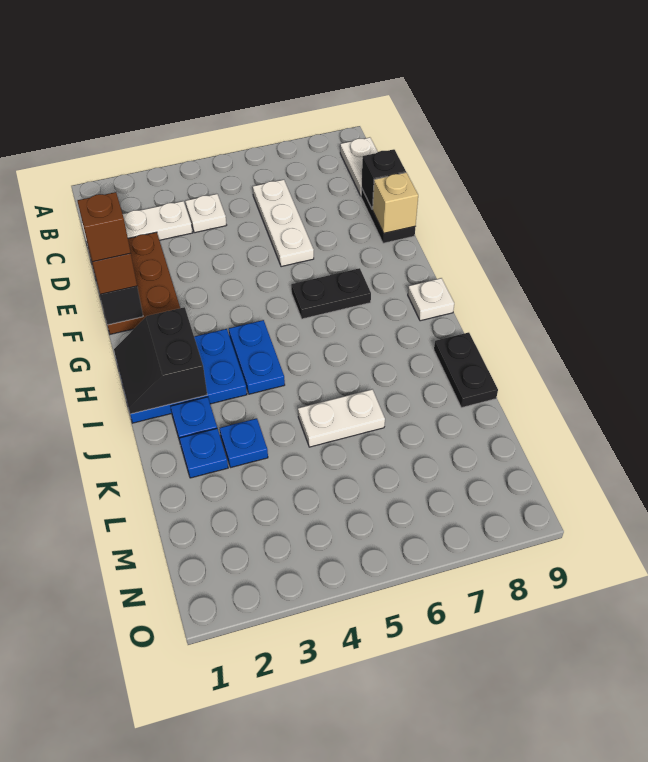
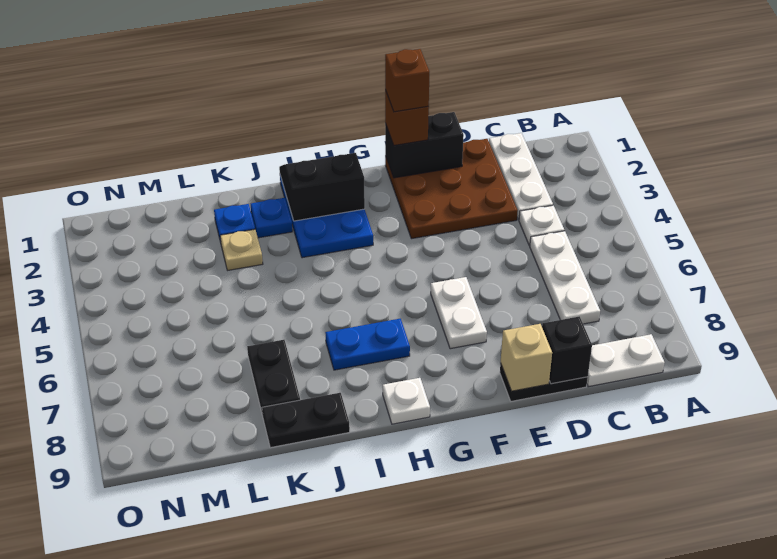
white plate C6:E6 level 1 -> white plate C5:C7 level 1
brown plate D1:F2 level 1 -> brown plate D1:F3 level 1
black plate G6:G7 level 1 -> black plate K7:K8 level 1
blue plate H4:I4 level 1 -> blue plate H7:I7 level 1
blue plate K3 level 1 -> tan plate K3 level 1
white plate K5:K6 level 1 -> white plate F6:F7 level 1

